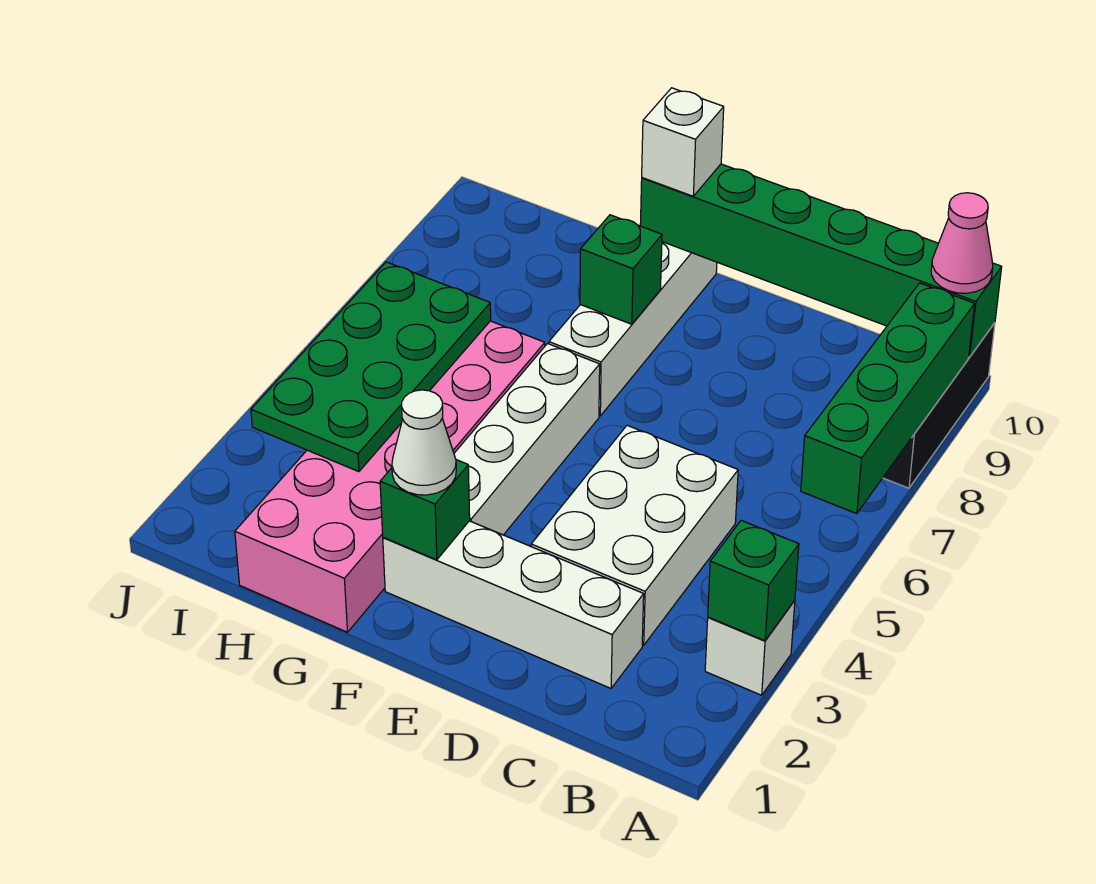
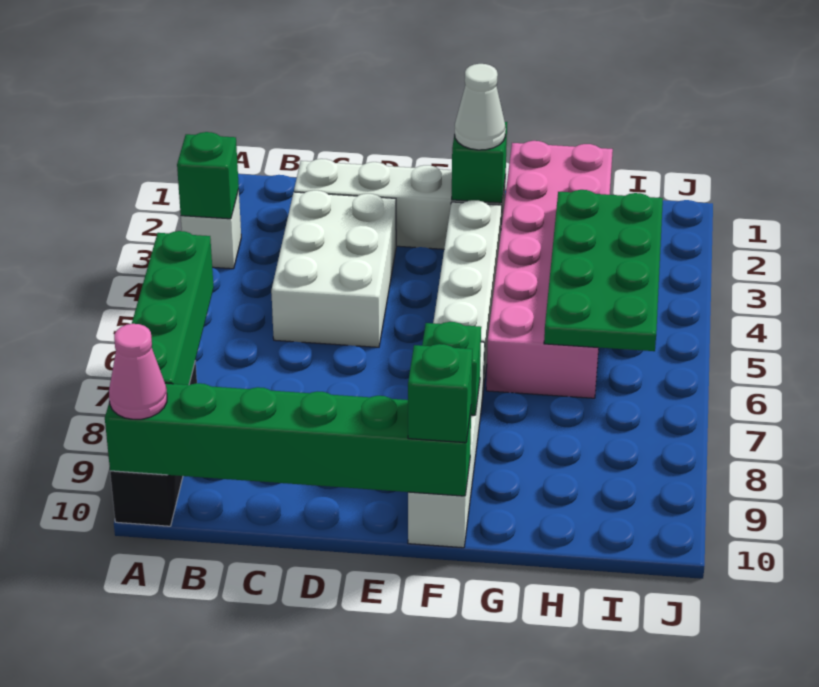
white brick F10 level 3 -> green brick F10 level 3

